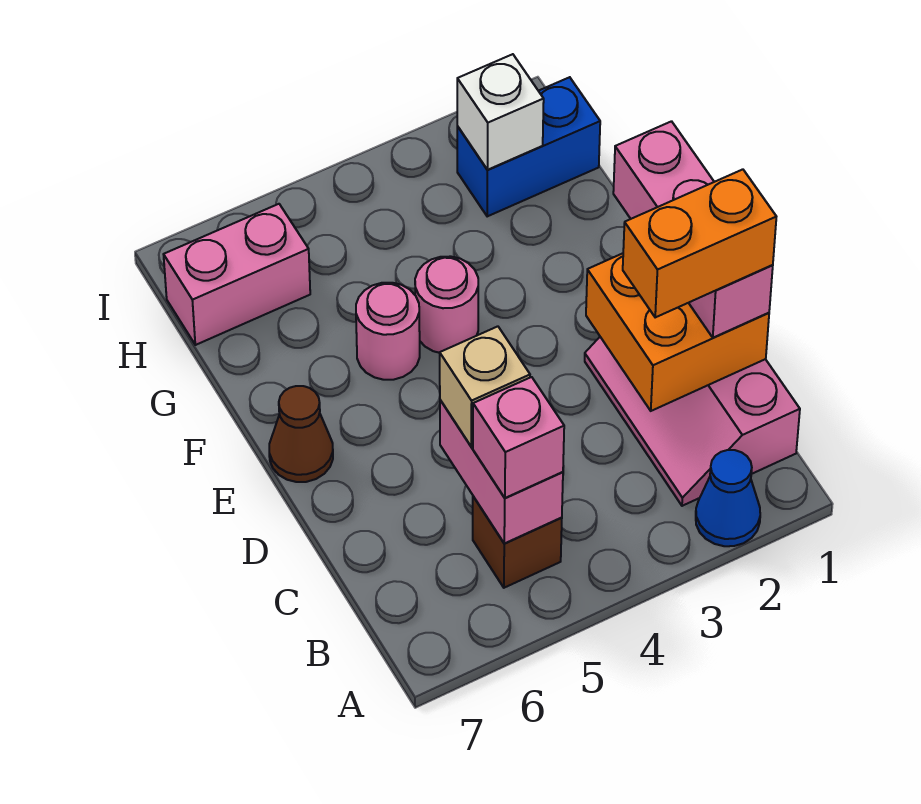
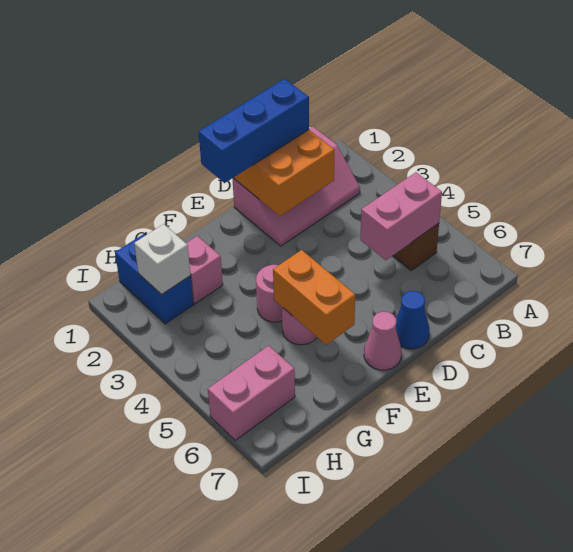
blue cone A2 level 1 -> blue cone D7 level 1
pink brick B5 level 3 -> pink brick G2 level 1
pink brick C1:E1 level 3 -> blue brick C1:E1 level 3
orange brick C1:C2 level 4 -> orange brick F5:F6 level 2
tan brick C5 level 3 -> none
brown cone E7 level 1 -> pink cone E7 level 1
pink brick H6:H7 level 1 -> pink brick H6:I6 level 1

